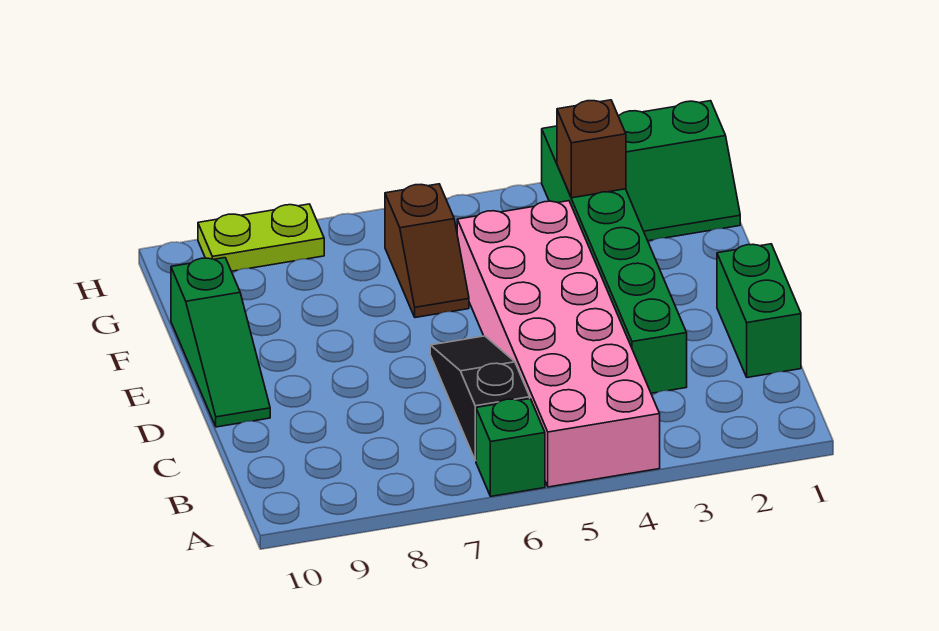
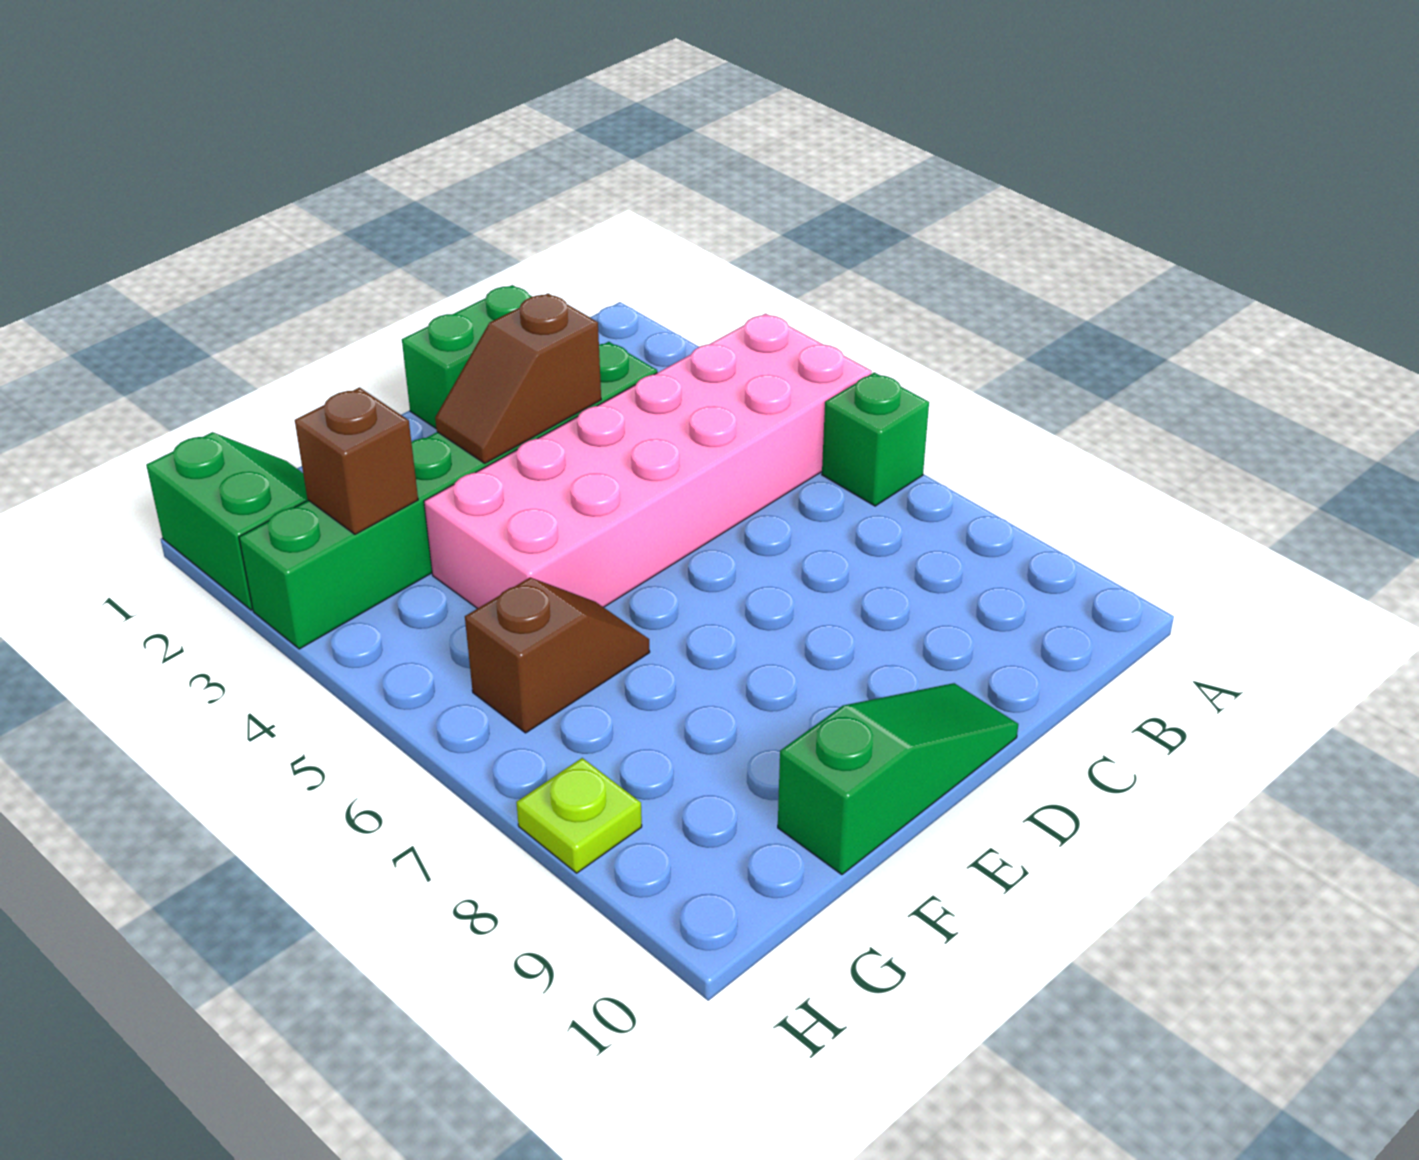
black slope B6:D6 level 1 top B -> none
none -> brown slope D3:E3 level 2 top D
lime plate H8:H9 level 1 -> lime plate H8 level 1

